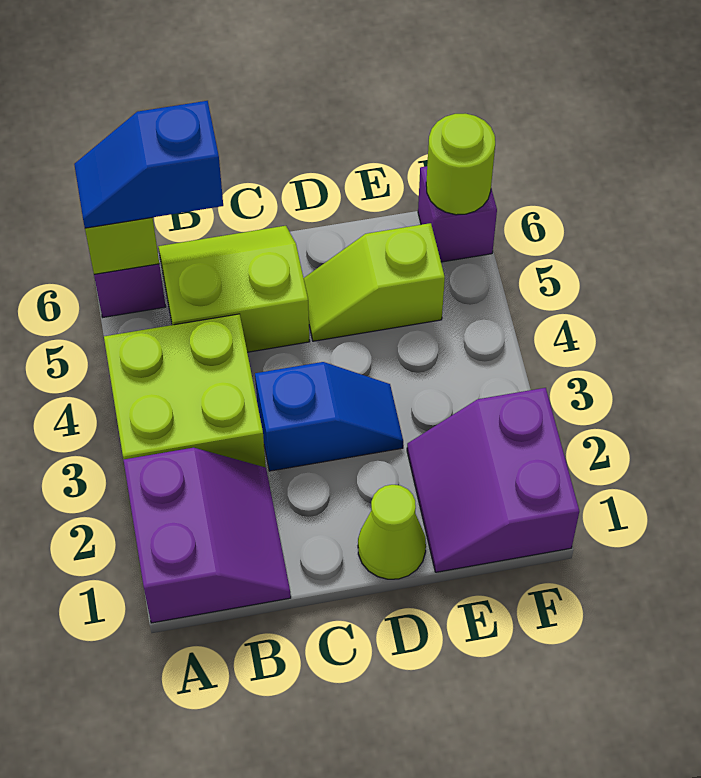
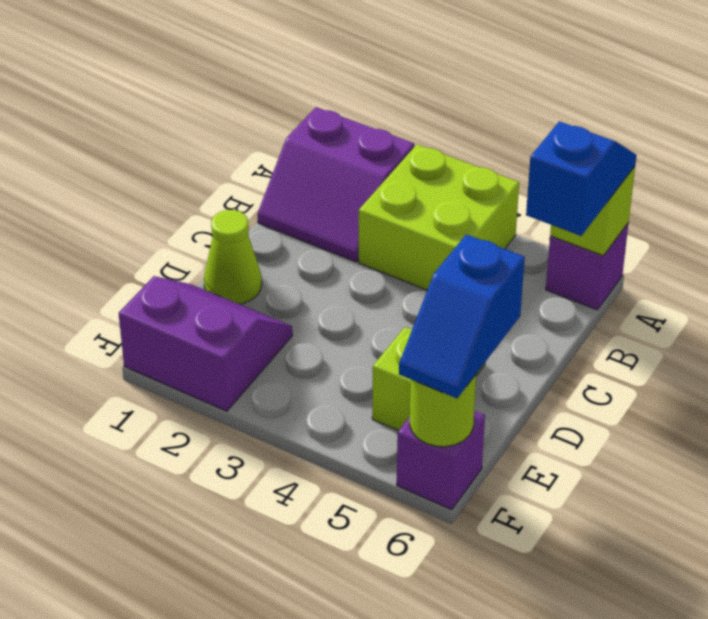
lime slope B5:C6 level 1 top 5 -> none
blue slope C3:D3 level 1 top C -> blue slope E6:F6 level 3 top E

